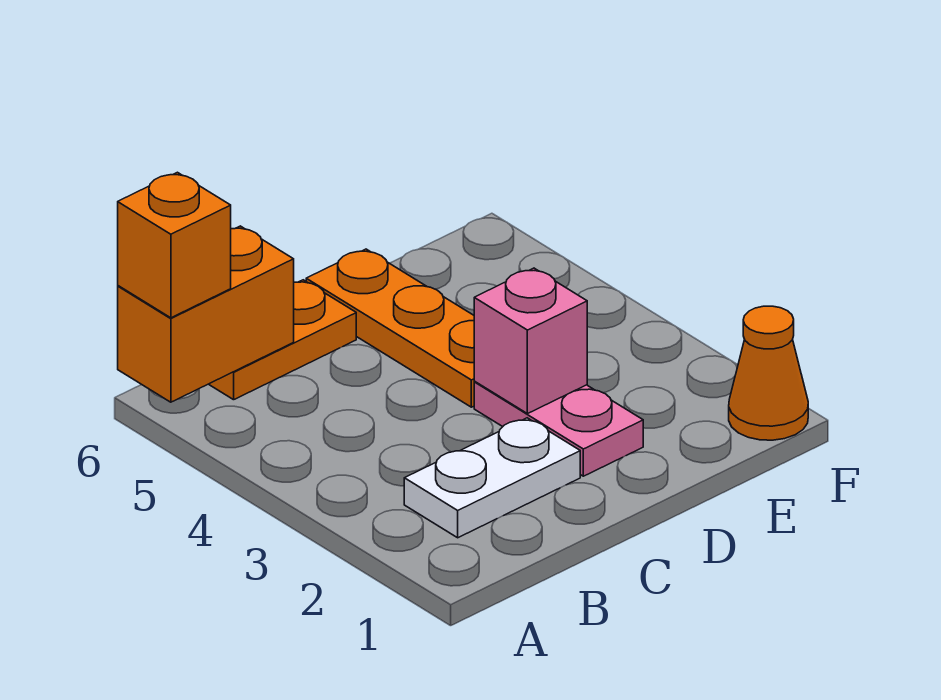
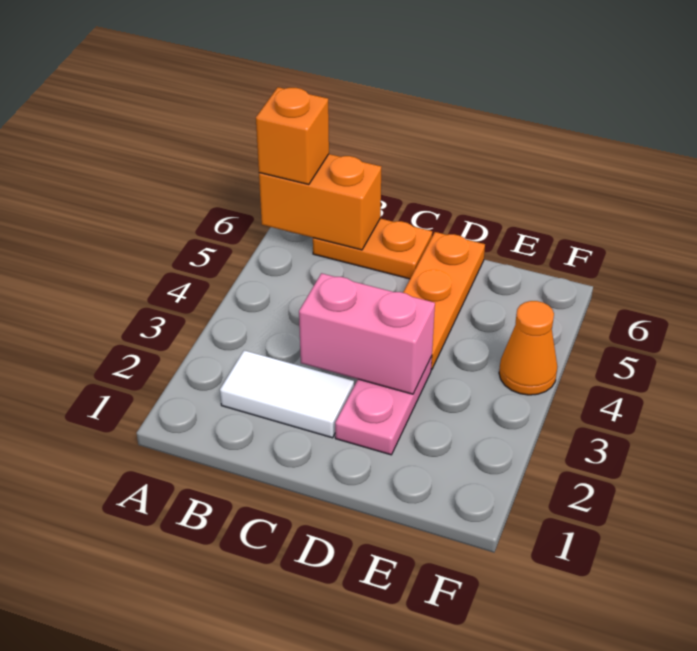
white plate B2:C2 level 1 -> white tile B2:C2 level 1
pink brick D3 level 2 -> pink brick C3:D3 level 2
orange cone F1 level 1 -> orange cone F4 level 1

